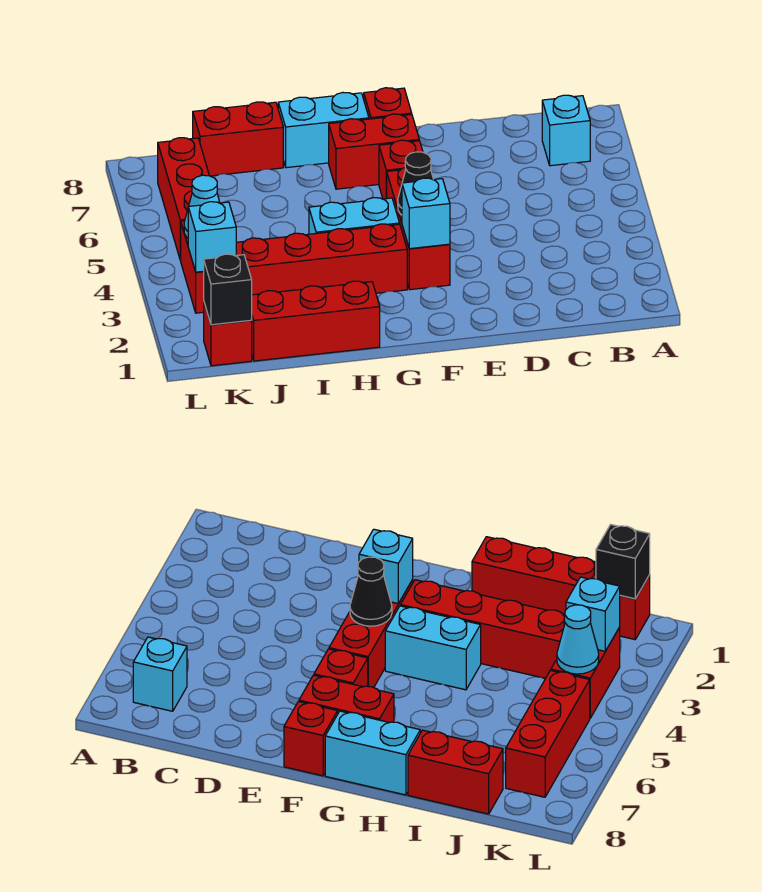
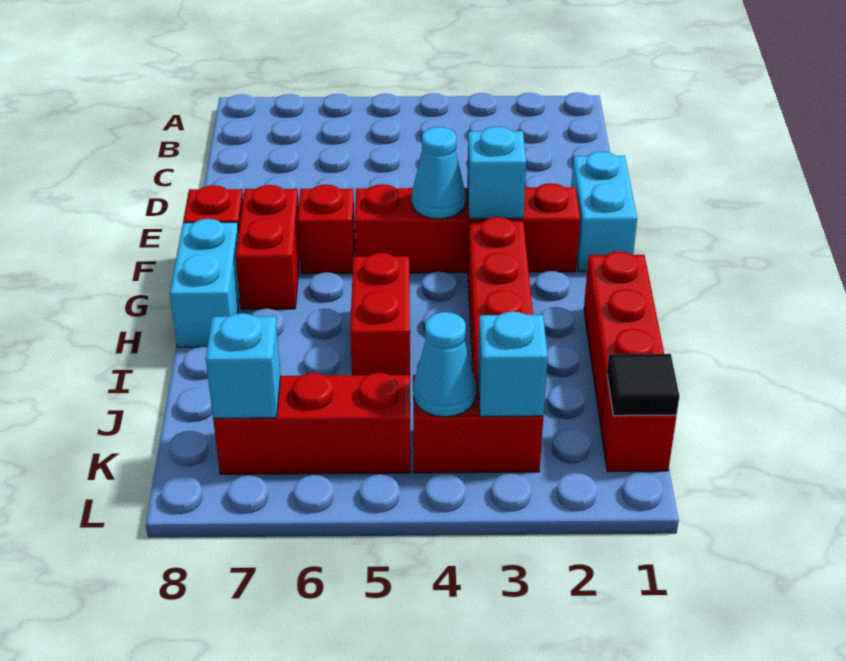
cyan brick B7 level 1 -> cyan brick K7 level 2
red brick F3:F5 level 1 -> red brick F2:F5 level 1
black cone F4 level 2 -> cyan cone F4 level 2
cyan brick G4:H4 level 1 -> cyan brick E1:F1 level 1
red brick I8:J8 level 1 -> red brick H5:I5 level 1
black brick K1 level 2 -> black tile K1 level 2

